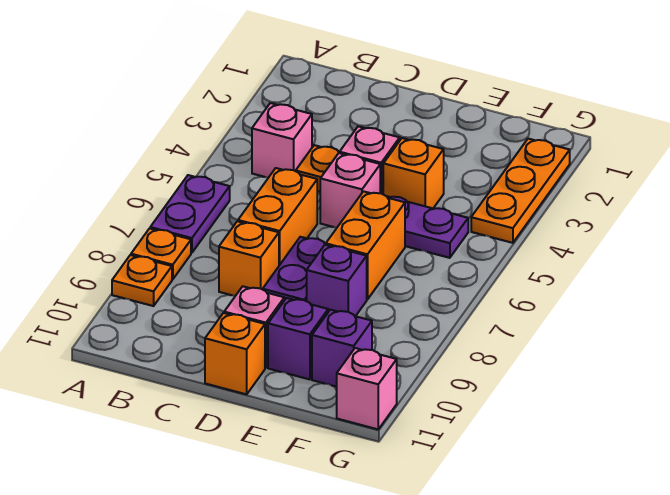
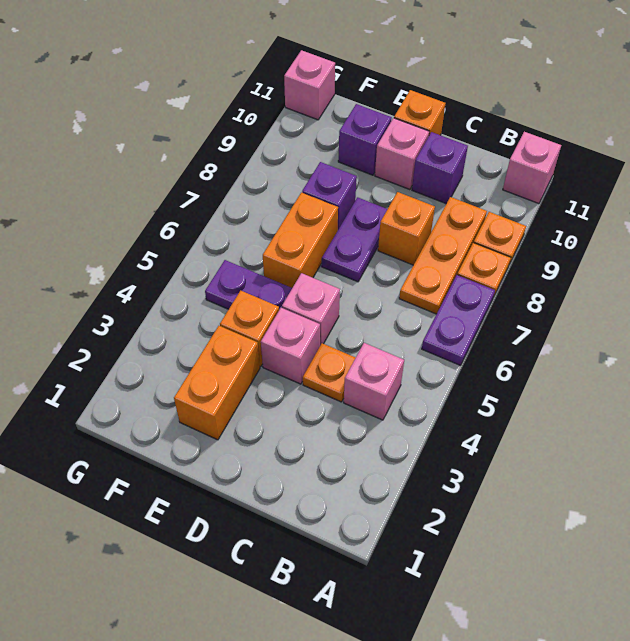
none -> pink brick A11 level 1
orange brick C6:C7 level 1 -> orange brick E2:E3 level 1
purple brick F10 level 1 -> purple brick C10 level 1
orange plate G2:G4 level 1 -> orange plate B7:B9 level 1

